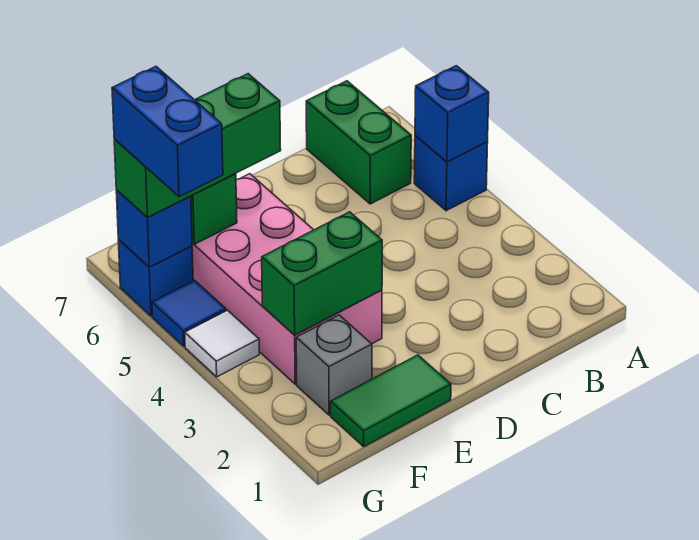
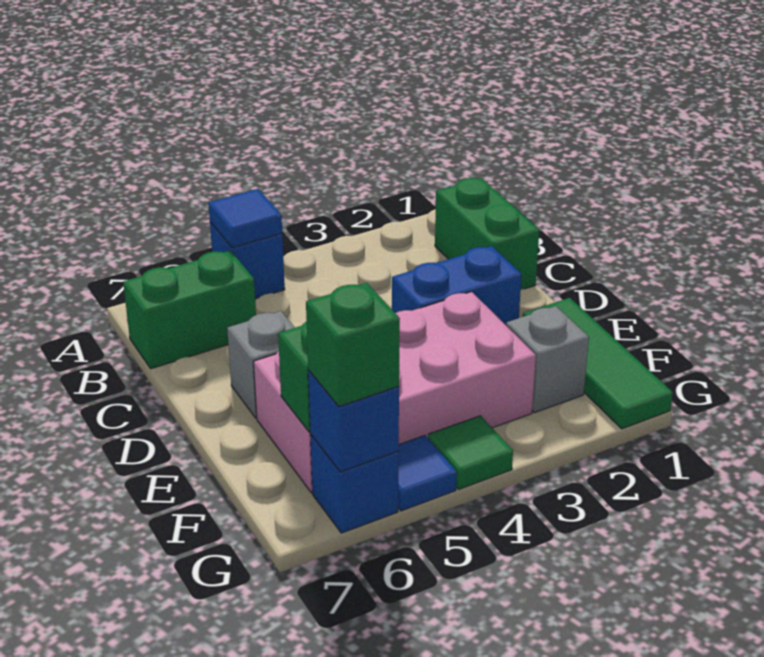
blue brick A5 level 2 -> blue tile A5 level 2
none -> grey brick D6 level 1
green tile E1:F1 level 1 -> green tile E1:G1 level 1
green brick E3:F3 level 2 -> green brick B1:C1 level 1
green brick E6:G6 level 3 -> green brick G6 level 3
white tile G4 level 1 -> green tile G4 level 1
blue brick G5:G6 level 4 -> blue brick D2:D3 level 1

